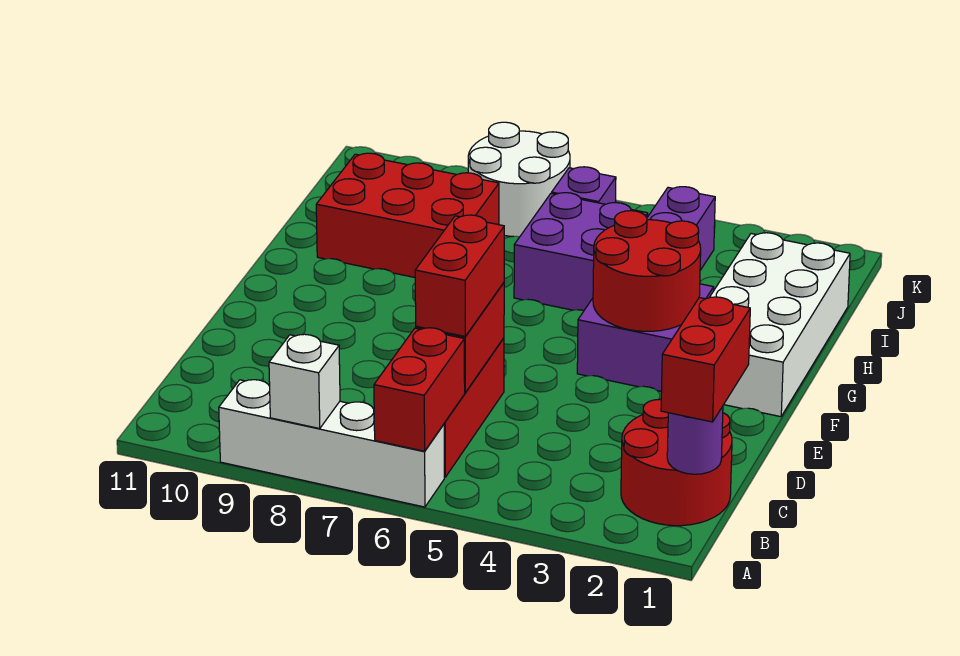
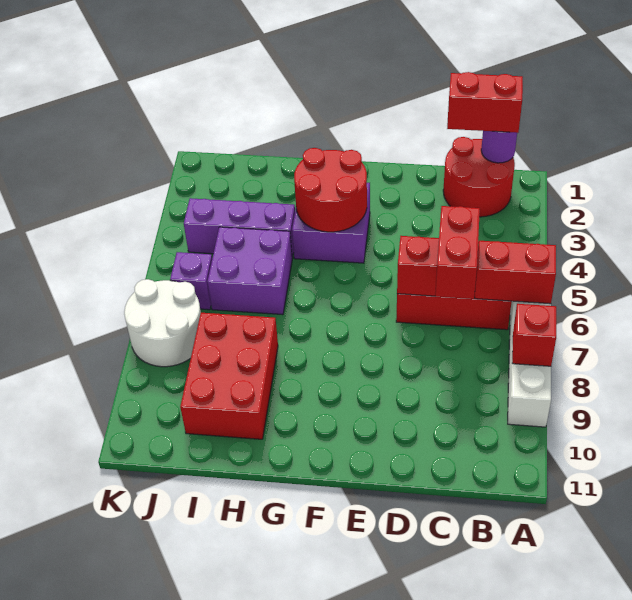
white brick A8 level 2 -> red brick A8 level 2
red brick C6:D6 level 3 -> red brick C6:C7 level 3
white brick F1:I2 level 1 -> none

